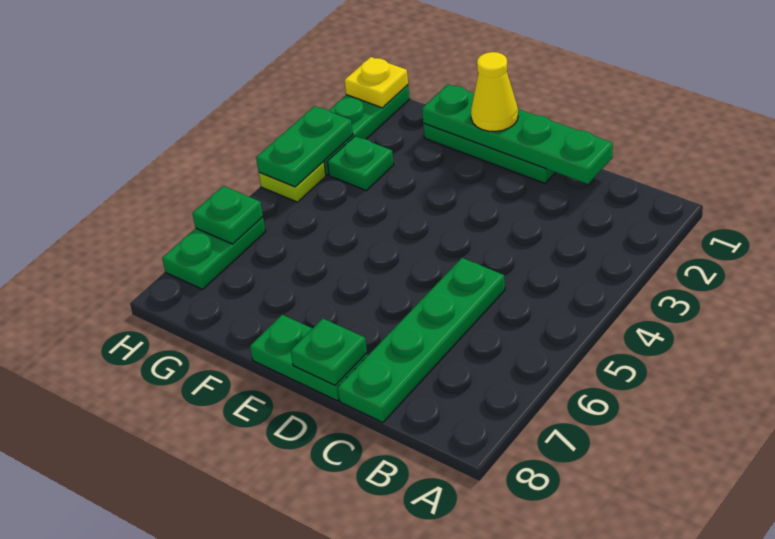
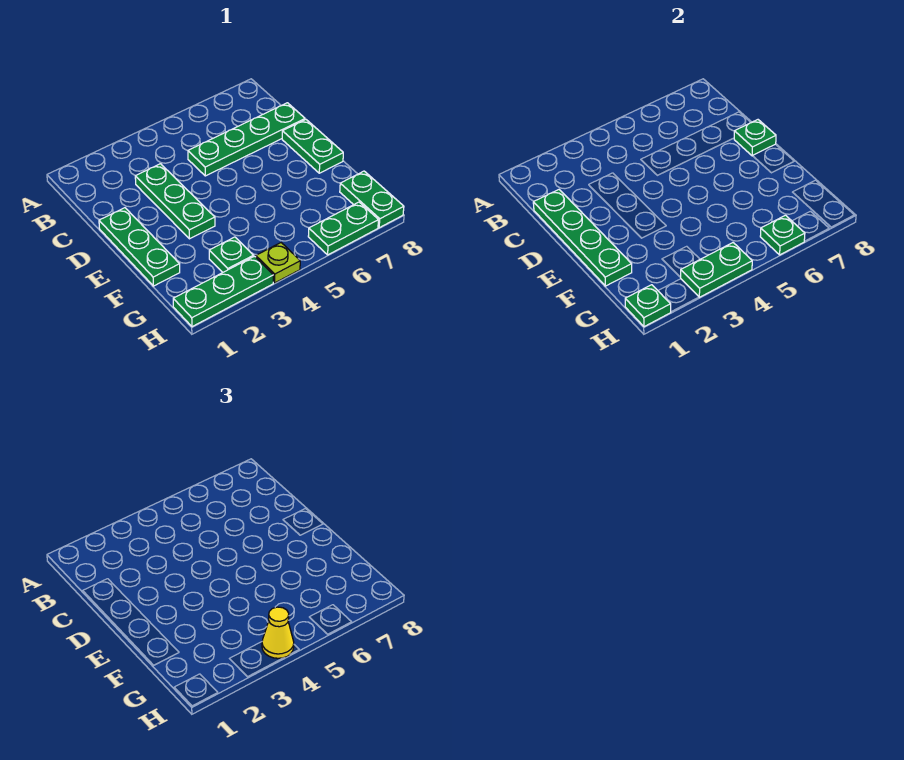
none -> green plate C3:E3 level 1
yellow cone E1 level 3 -> yellow cone H4 level 3
none -> green plate G8:H8 level 1
yellow plate H1 level 2 -> green plate H1 level 2

